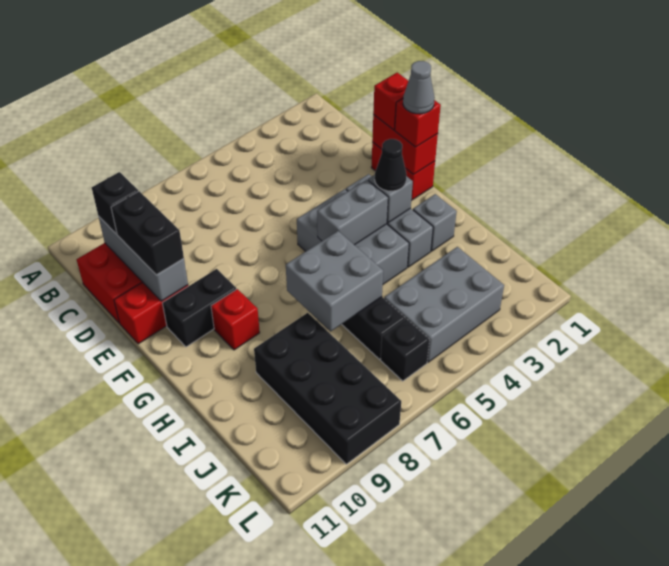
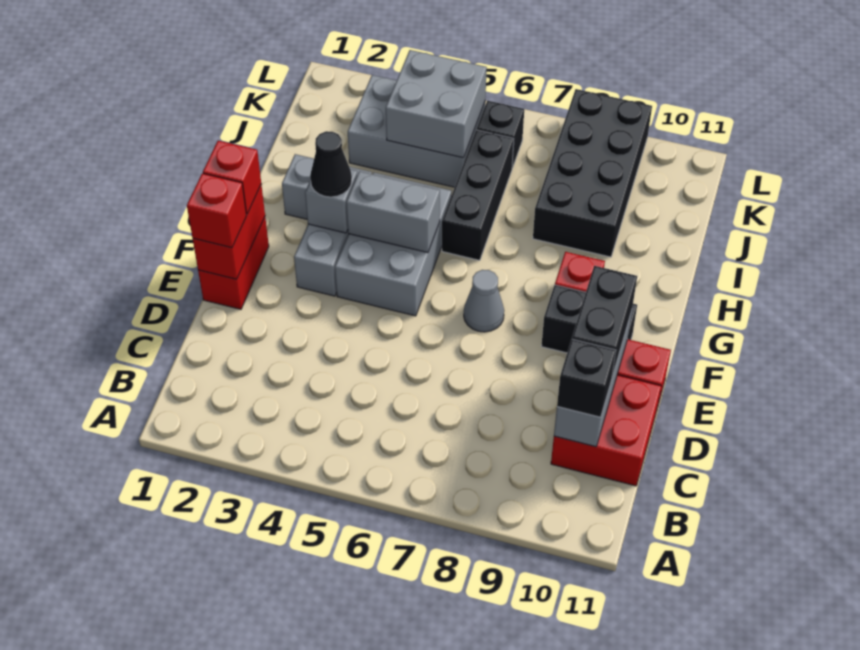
grey cone F1 level 4 -> grey cone F7 level 1
grey brick H6:I7 level 2 -> grey brick J4:K5 level 2

